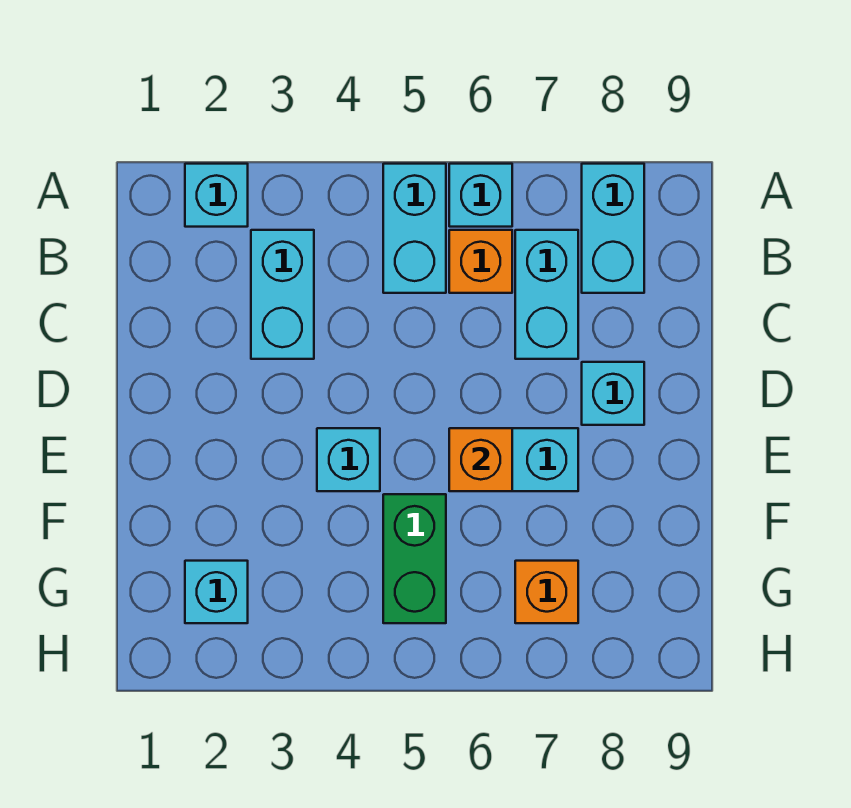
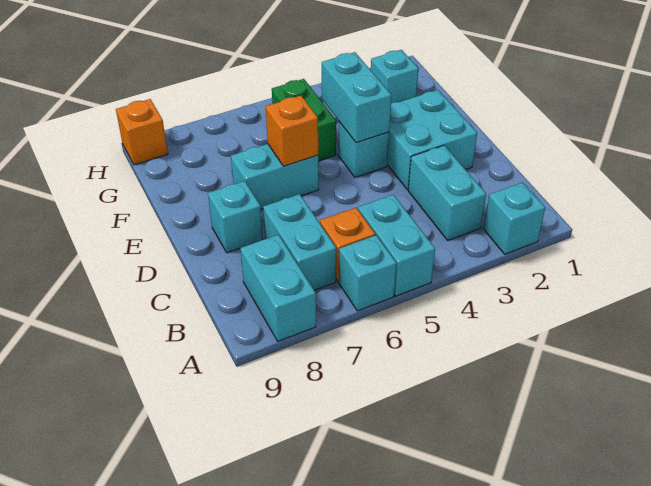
none -> cyan brick D2:E3 level 1
none -> cyan brick E4:F4 level 2
orange brick G7 level 1 -> orange brick H9 level 1

